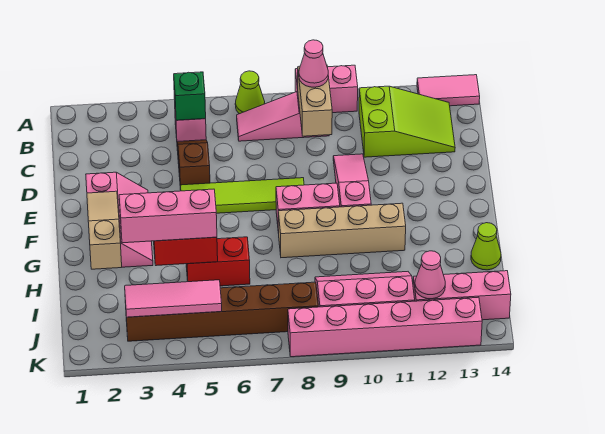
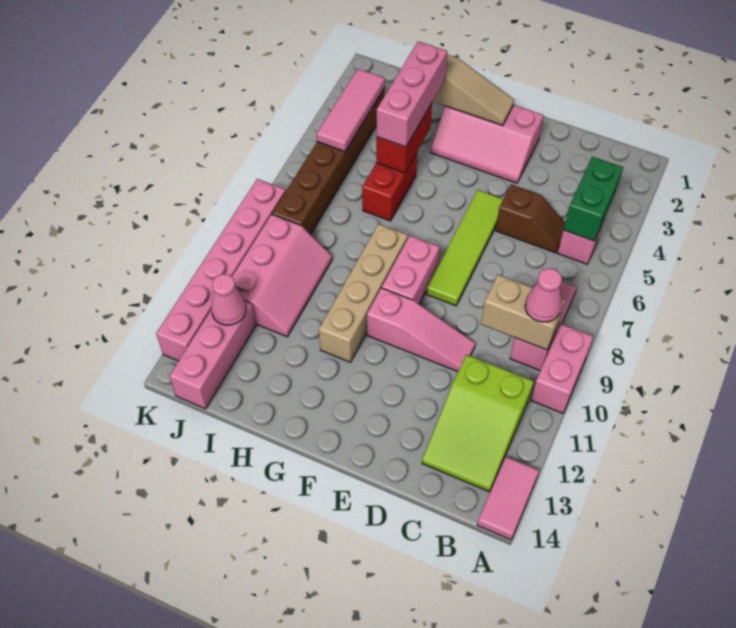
lime cone A7 level 1 -> none
green brick B5 level 2 -> green brick B4:B5 level 2
lime cone H14 level 1 -> none

